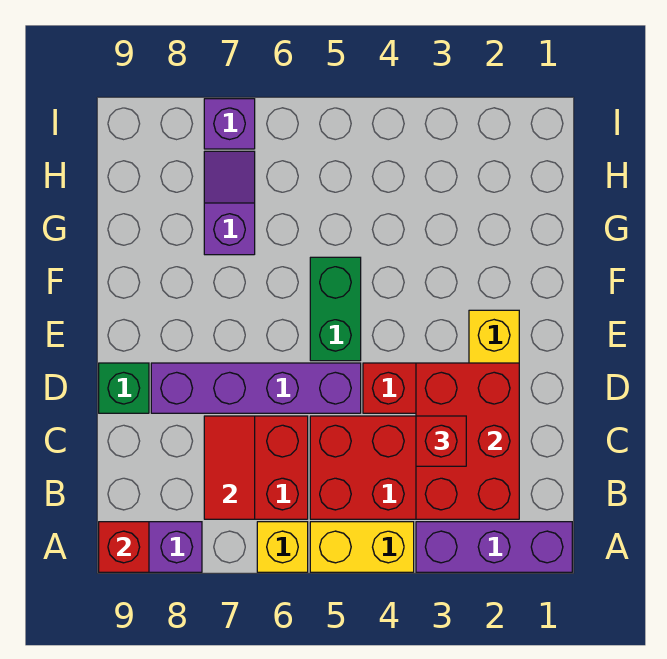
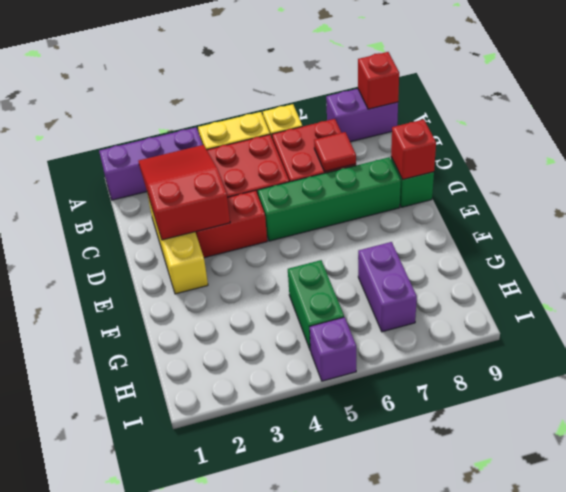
red brick B2:D3 level 2 -> red slope B2:D3 level 2 top D
red tile B7:C7 level 2 -> red tile C7 level 2
red brick C3 level 3 -> red brick D9 level 2
purple brick D5:D8 level 1 -> green brick D5:D8 level 1
green brick E5:F5 level 1 -> green brick G5:H5 level 1
purple slope G7:H7 level 1 top G -> purple brick G7:H7 level 1
purple brick I7 level 1 -> purple brick I5 level 1

